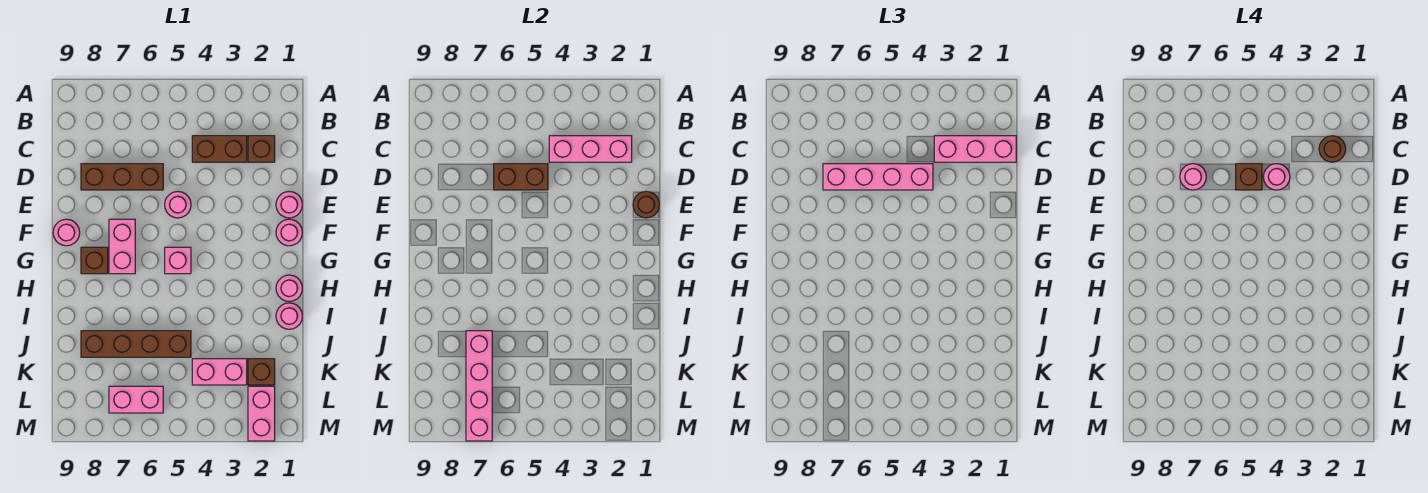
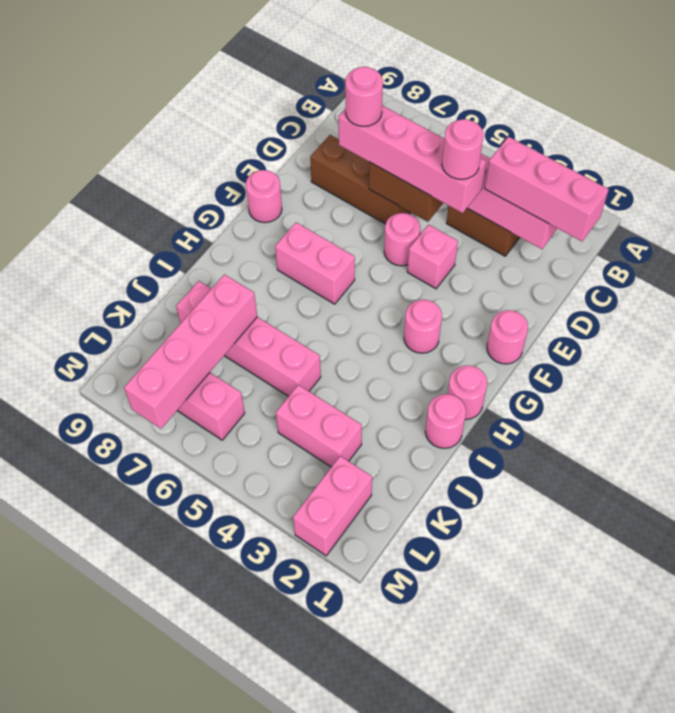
brown brick C2 level 1 -> none
brown round brick C2 level 4 -> none
brown brick D5 level 4 -> none
pink round brick E1 level 1 -> pink round brick G3 level 1
brown round brick E1 level 2 -> none
pink brick F7:G7 level 1 -> pink brick G6:G7 level 1
pink brick G5 level 1 -> pink brick E4 level 1
brown brick G8 level 1 -> none
brown brick J5:J8 level 1 -> pink brick J5:J8 level 1
brown brick K2 level 1 -> none

